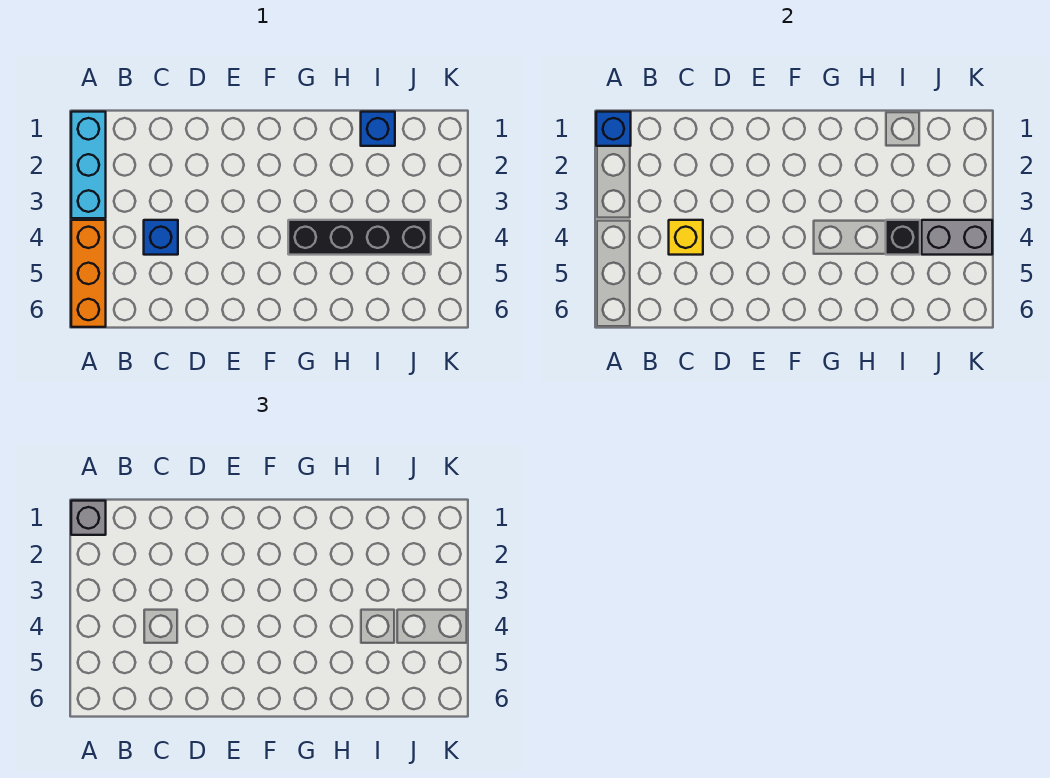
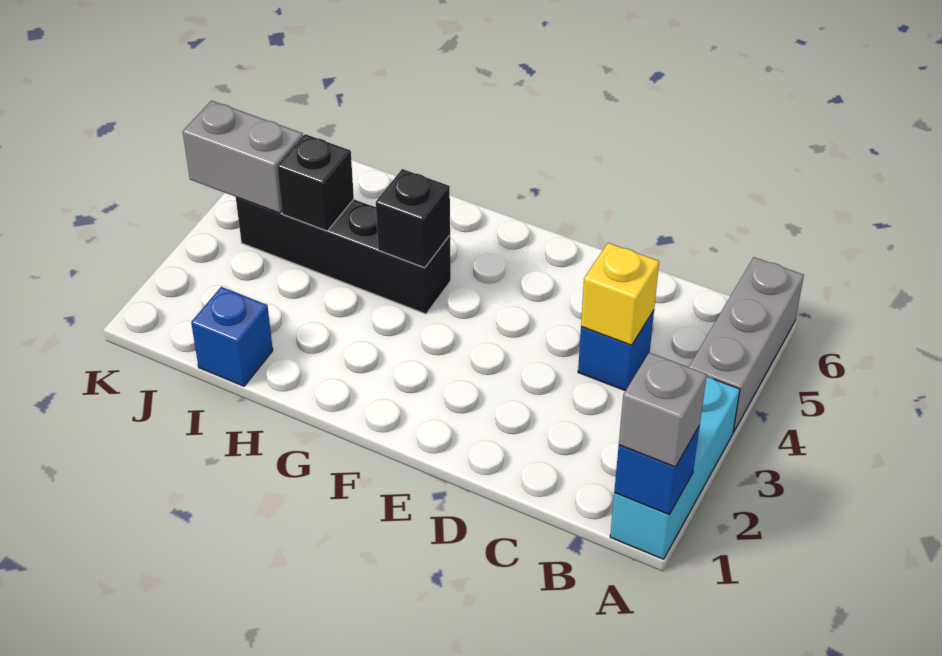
orange brick A4:A6 level 1 -> grey brick A4:A6 level 1
none -> black brick G4 level 2

